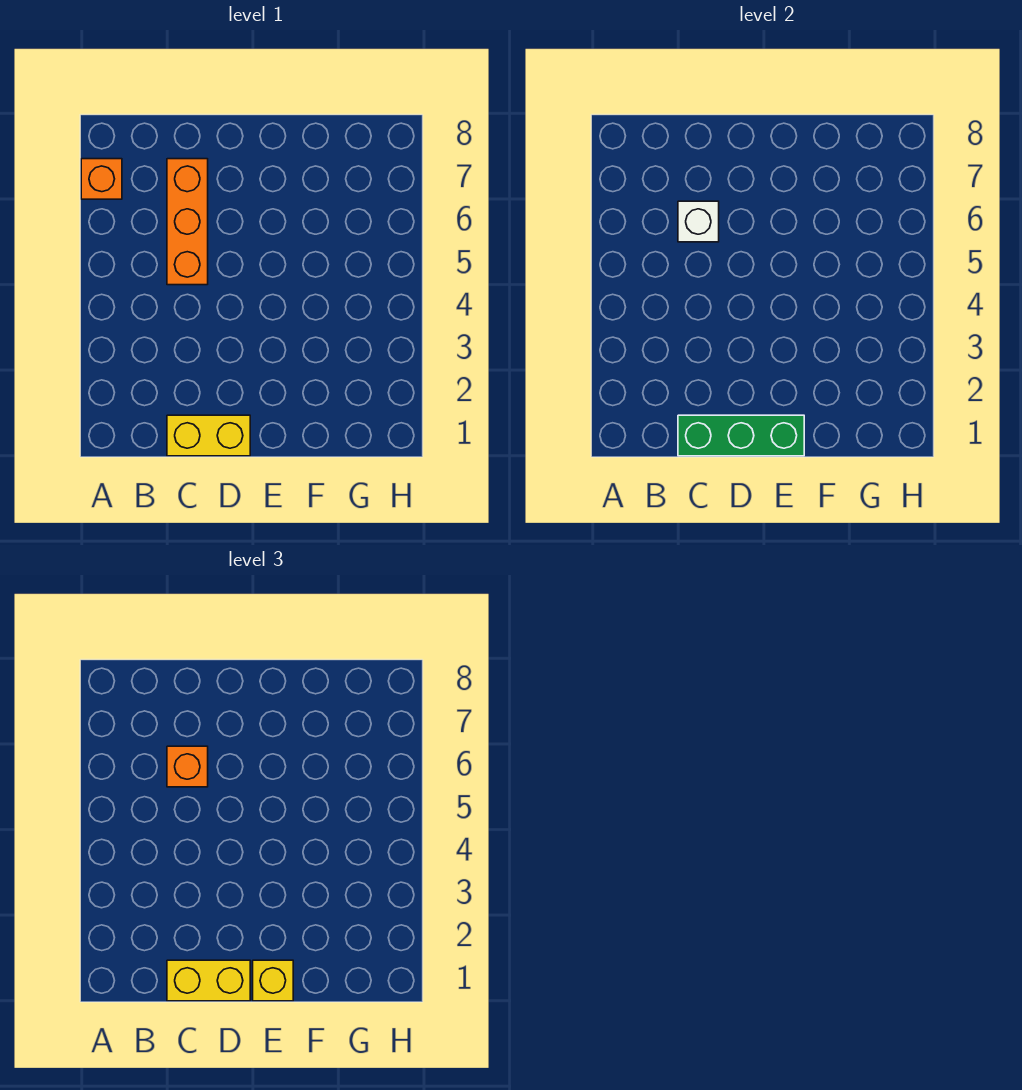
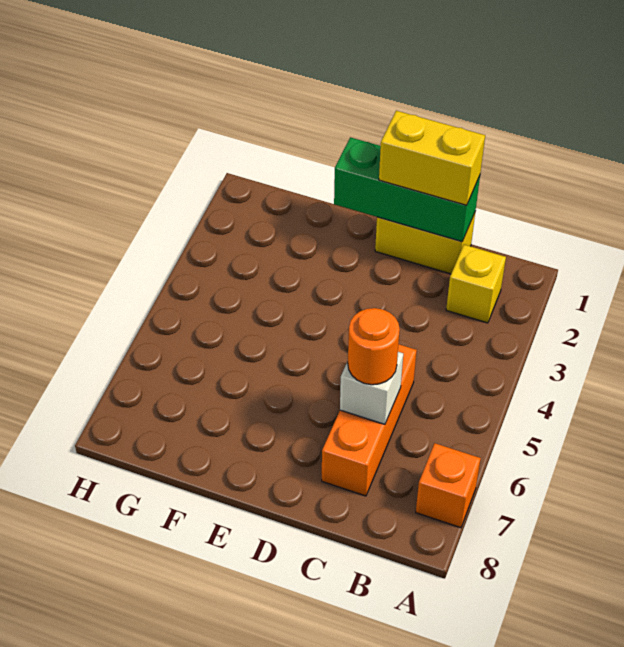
orange brick C6 level 3 -> orange round brick C6 level 3
yellow brick E1 level 3 -> yellow brick B2 level 1

